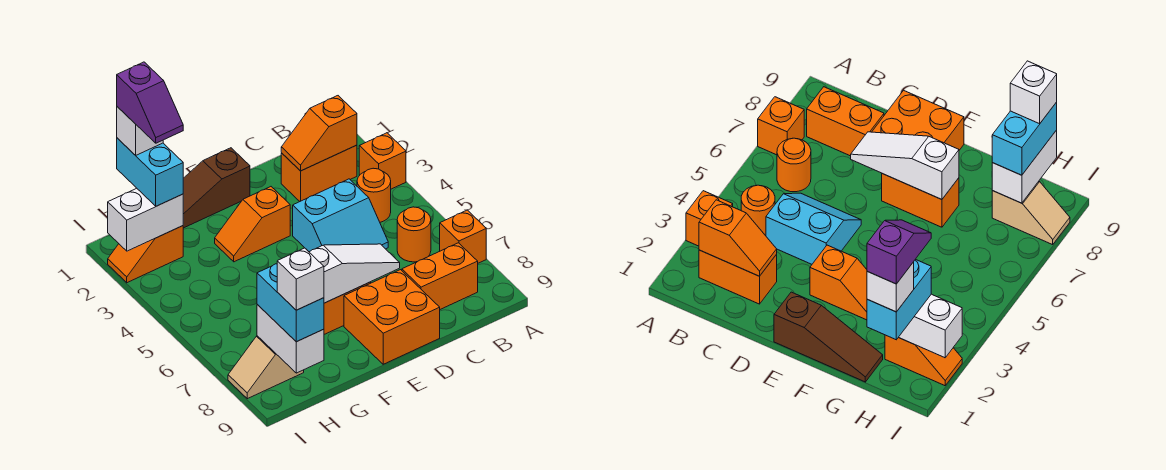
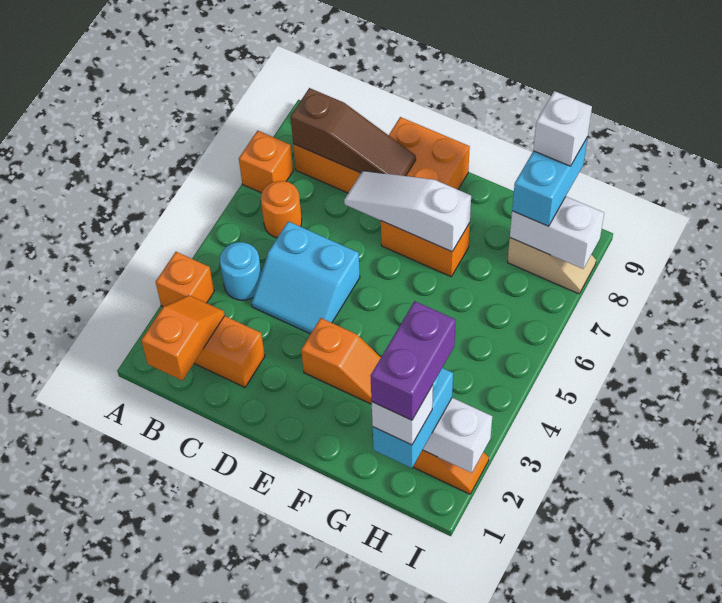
orange slope B2:C2 level 2 top B -> orange slope B1:B2 level 2 top 1
orange round brick B4 level 1 -> cyan round brick B4 level 1
cyan slope C4:D5 level 1 top 4 -> cyan slope C4:D5 level 1 top 5
brown slope E1:G1 level 1 top E -> brown slope B8:D8 level 2 top B
purple slope H1:H2 level 5 top 1 -> purple brick H1:H2 level 5
white brick H8:H9 level 2 -> white brick H8:I8 level 2

